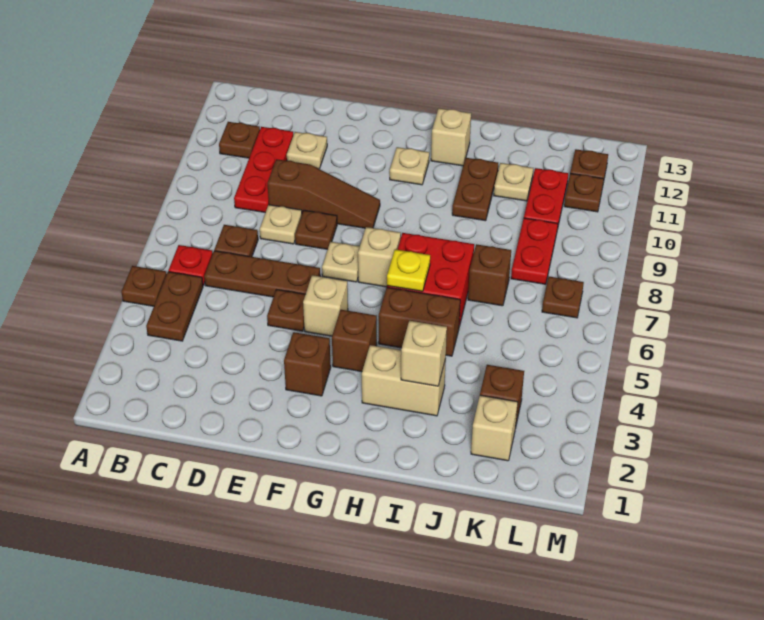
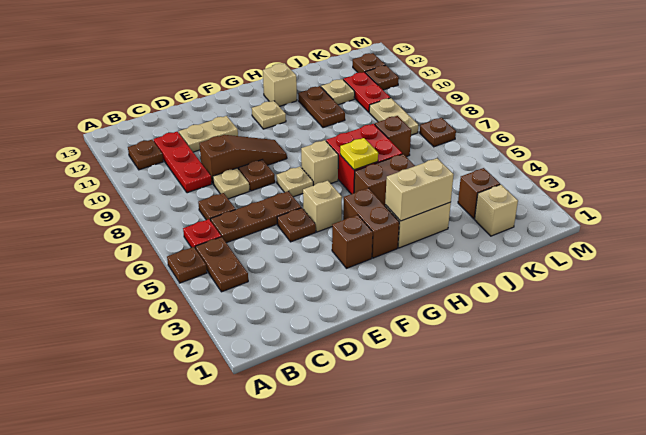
tan plate D11 level 1 -> tan plate D11:E11 level 1
brown brick G4 level 1 -> brown brick G3:G4 level 1
tan brick I3 level 2 -> tan brick H3:I3 level 2
red plate K8:K9 level 1 -> tan plate K8:K9 level 1

